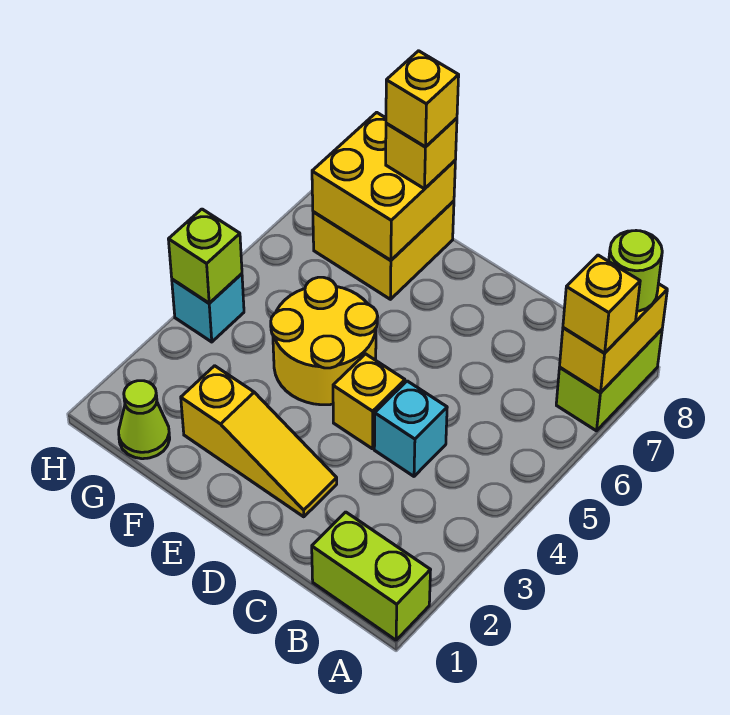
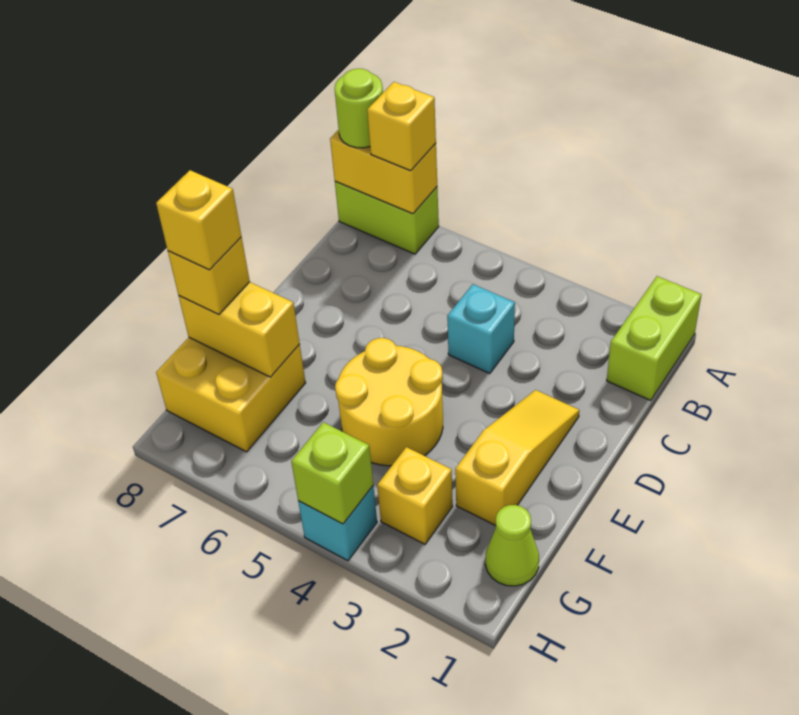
yellow brick D4 level 1 -> yellow brick G3 level 1
yellow brick F7:G8 level 2 -> yellow brick F7:F8 level 2

